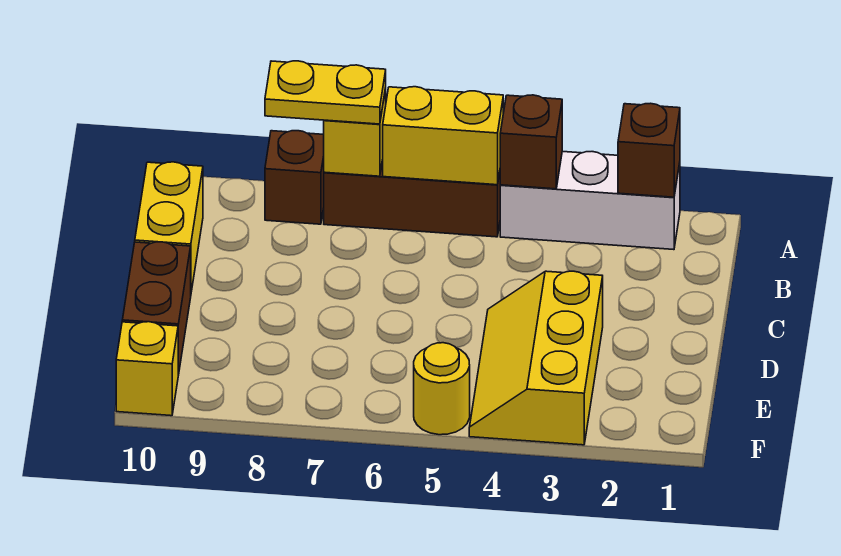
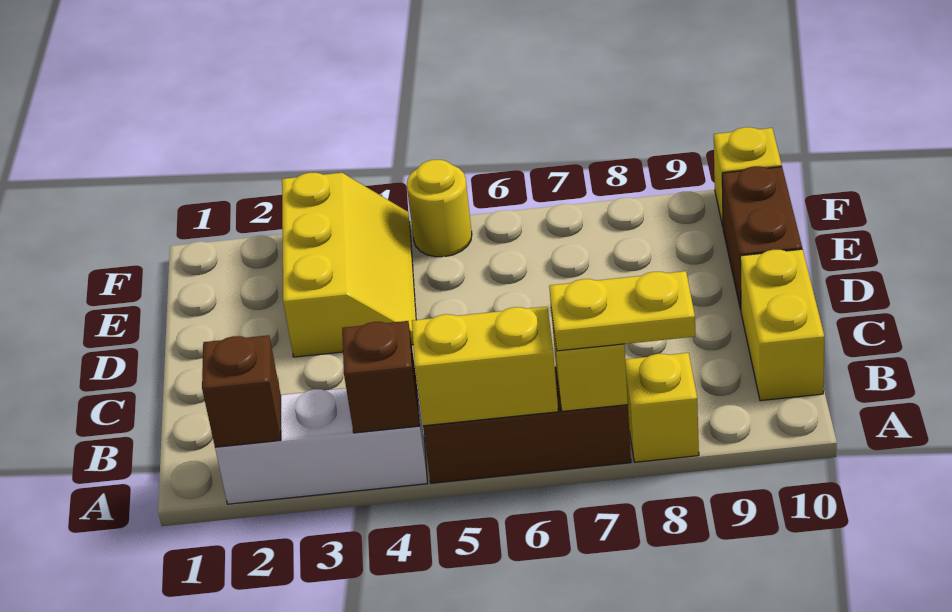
brown brick A8 level 1 -> yellow brick A8 level 1

